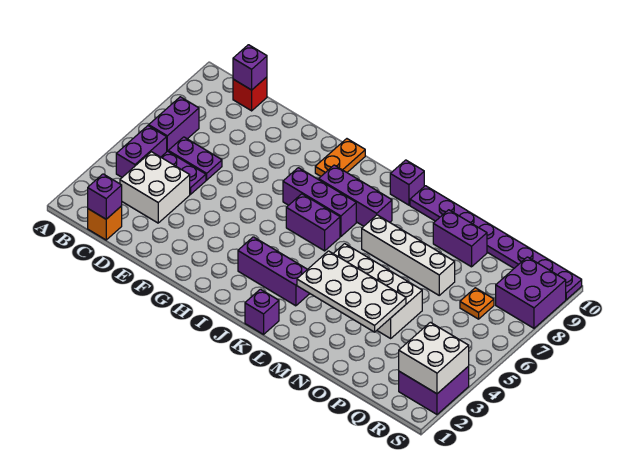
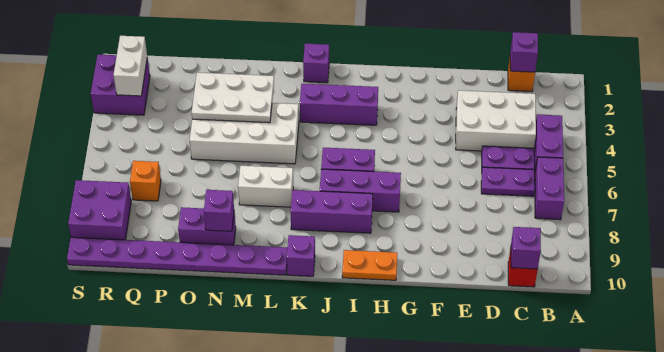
white brick C3:D4 level 1 -> white brick C3:E4 level 1
orange plate H9:H10 level 1 -> orange plate H10:I10 level 1
white plate L3:O4 level 2 -> white plate M3:O4 level 2
white brick L7:O7 level 1 -> white brick L7:M7 level 1
none -> purple brick N9 level 2
orange plate Q7 level 1 -> orange brick Q7 level 1
white brick R2:S3 level 2 -> white brick R2:R3 level 2

